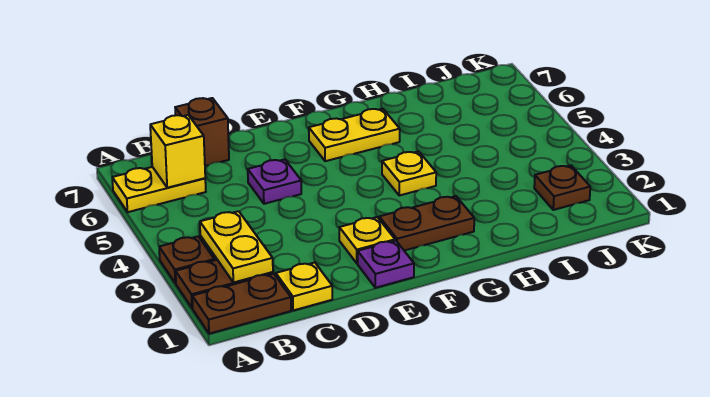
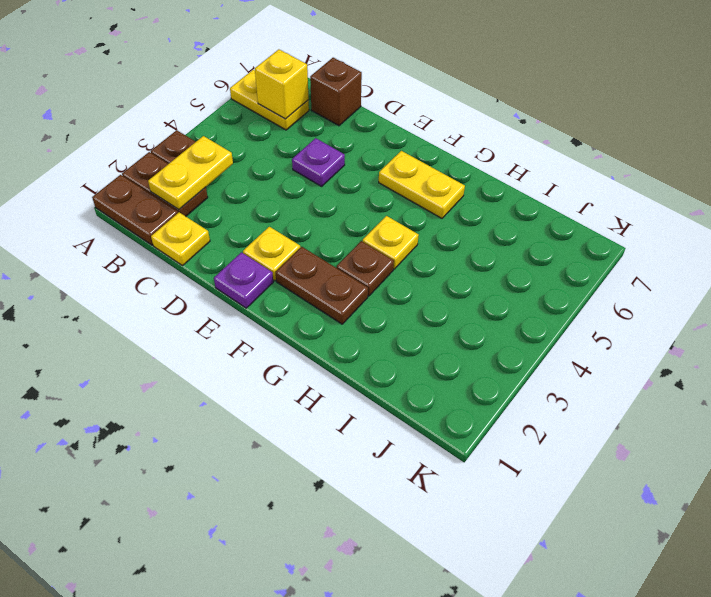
brown plate J2 level 1 -> brown plate G3 level 1

